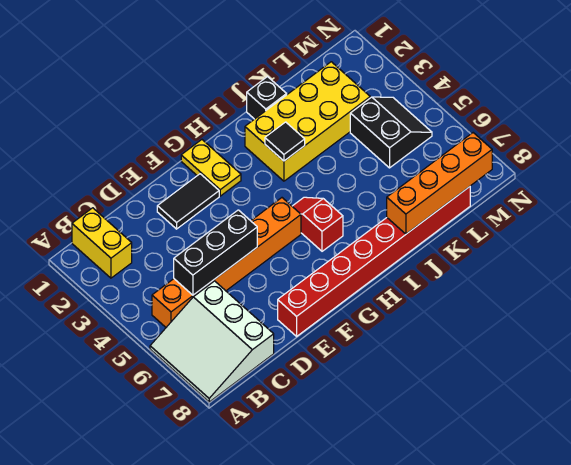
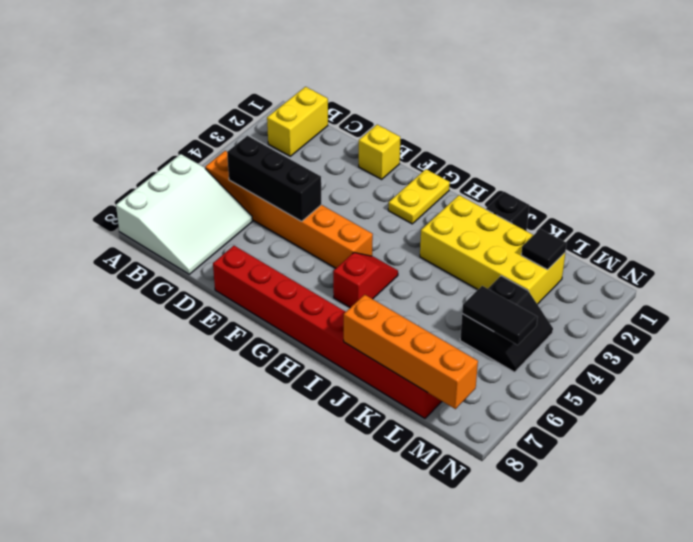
white slope A6:C8 level 1 top C -> white slope A6:C8 level 1 top A
none -> yellow brick E1 level 1
black tile E2:F2 level 1 -> black tile L5:M5 level 2
black tile I3 level 2 -> black tile L2 level 2

